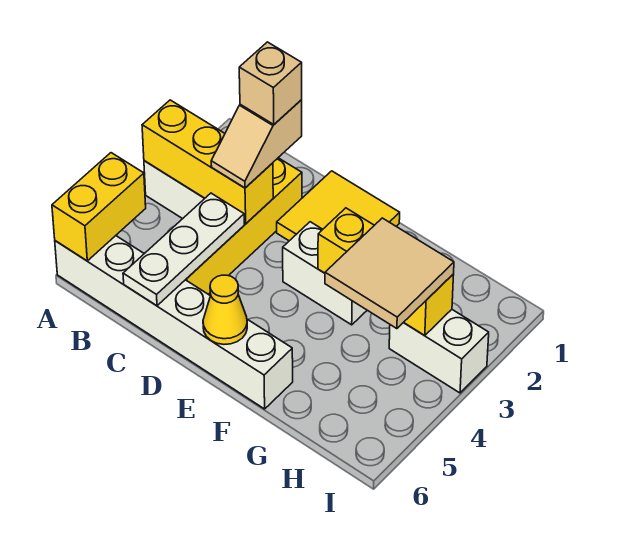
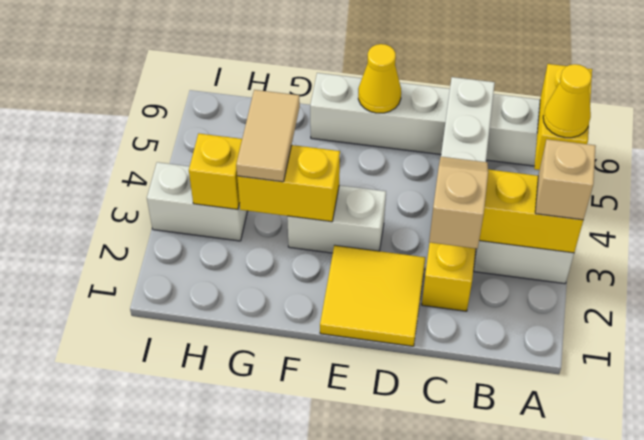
none -> yellow cone A5 level 3
tan brick C2 level 4 -> tan brick A3 level 3
tan tile G3:H4 level 3 -> tan tile G3:G4 level 3

